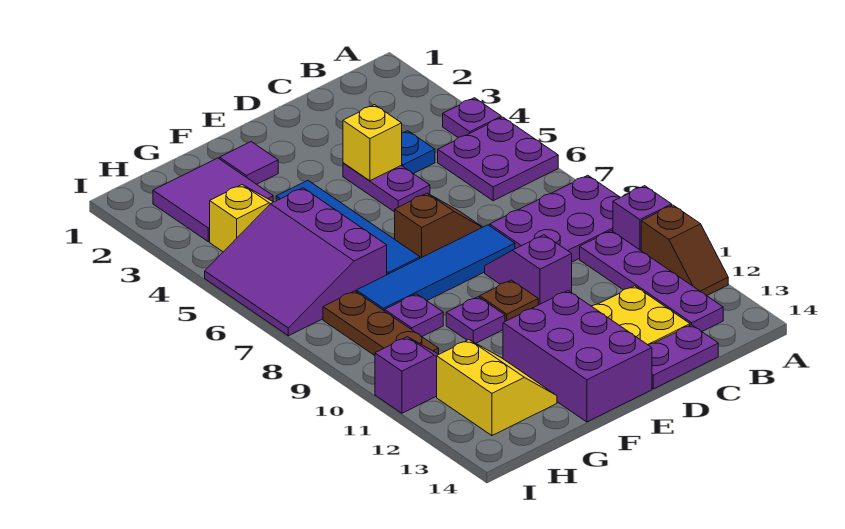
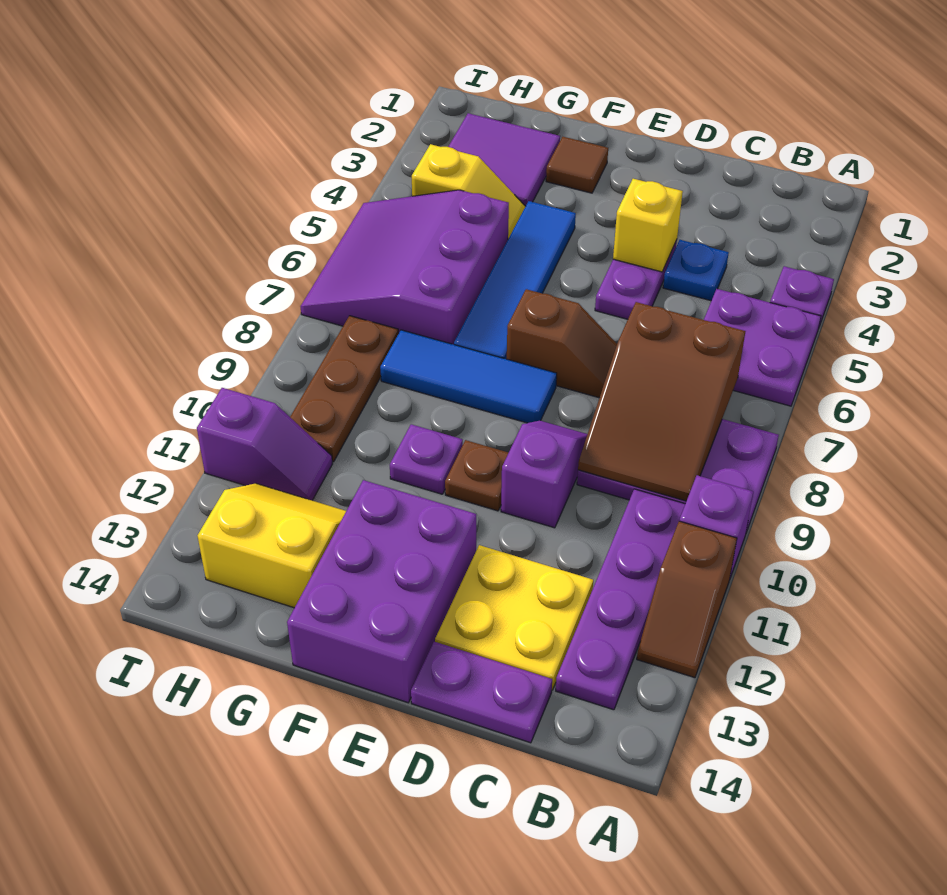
none -> brown slope B7:C9 level 2 top 7
blue tile D8:G8 level 1 -> blue tile E8:G8 level 1
purple tile F2 level 1 -> brown tile F2 level 1
purple plate G9 level 1 -> none
yellow slope G12:H13 level 1 top H -> yellow slope G12:H13 level 1 top 13

